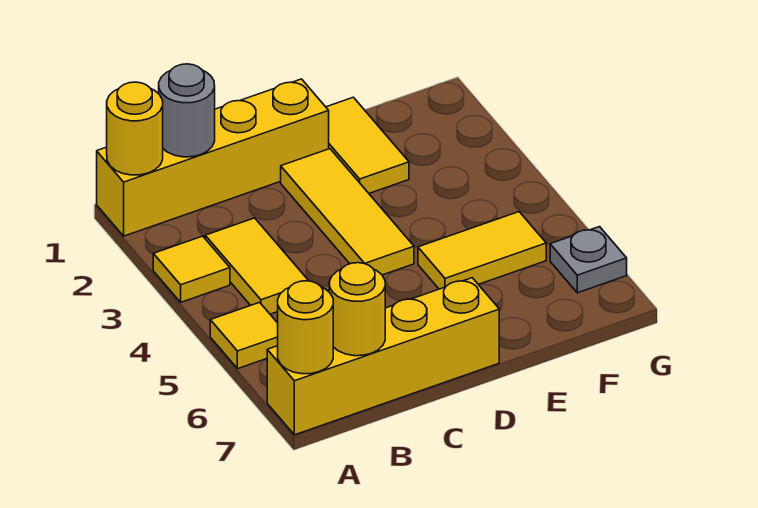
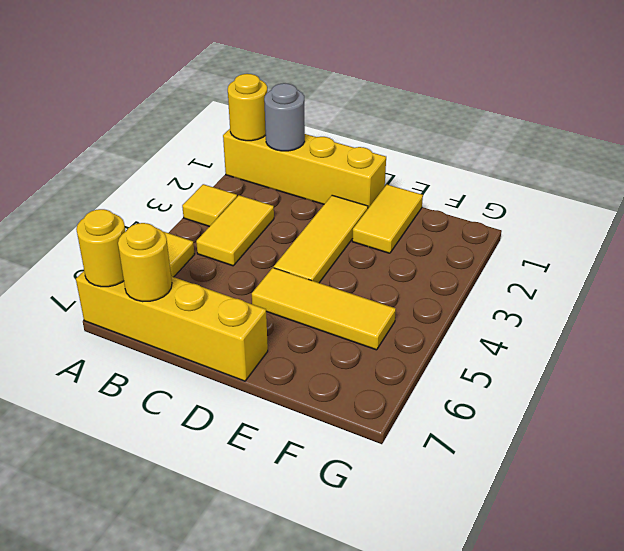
yellow tile E5:F5 level 1 -> yellow tile D5:F5 level 1
grey plate G6 level 1 -> none

